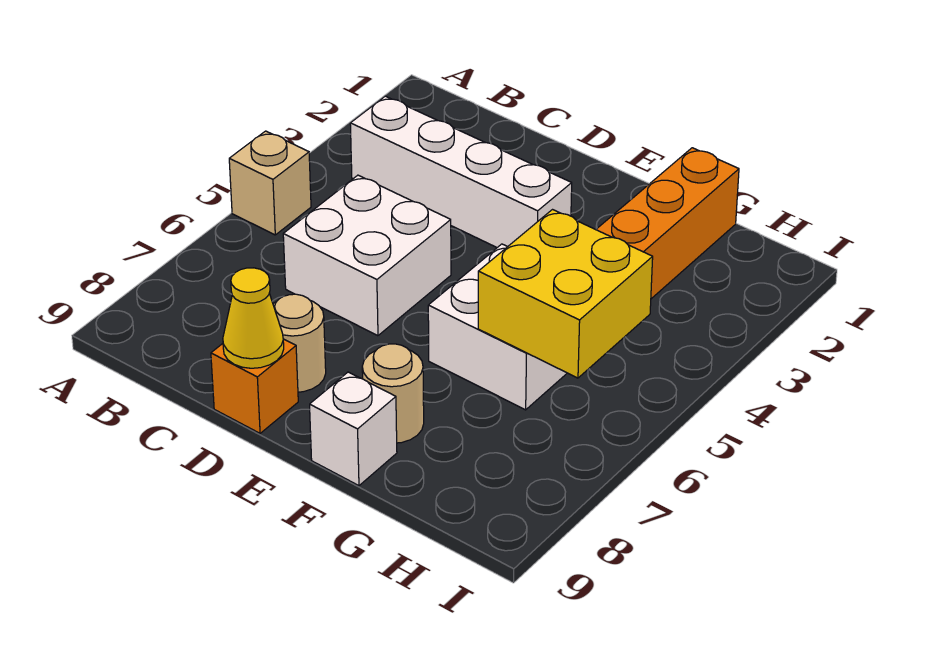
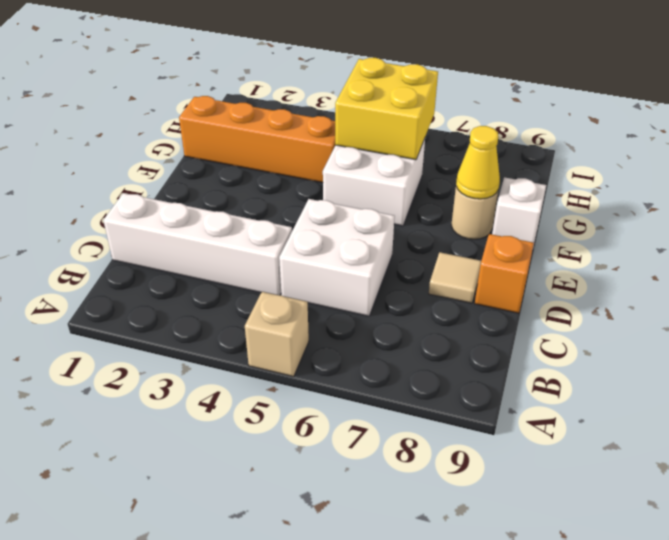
white brick B3:E3 level 1 -> white brick C1:C4 level 1
tan round brick D8 level 1 -> tan tile D8 level 1
yellow cone D9 level 2 -> yellow cone F8 level 2

